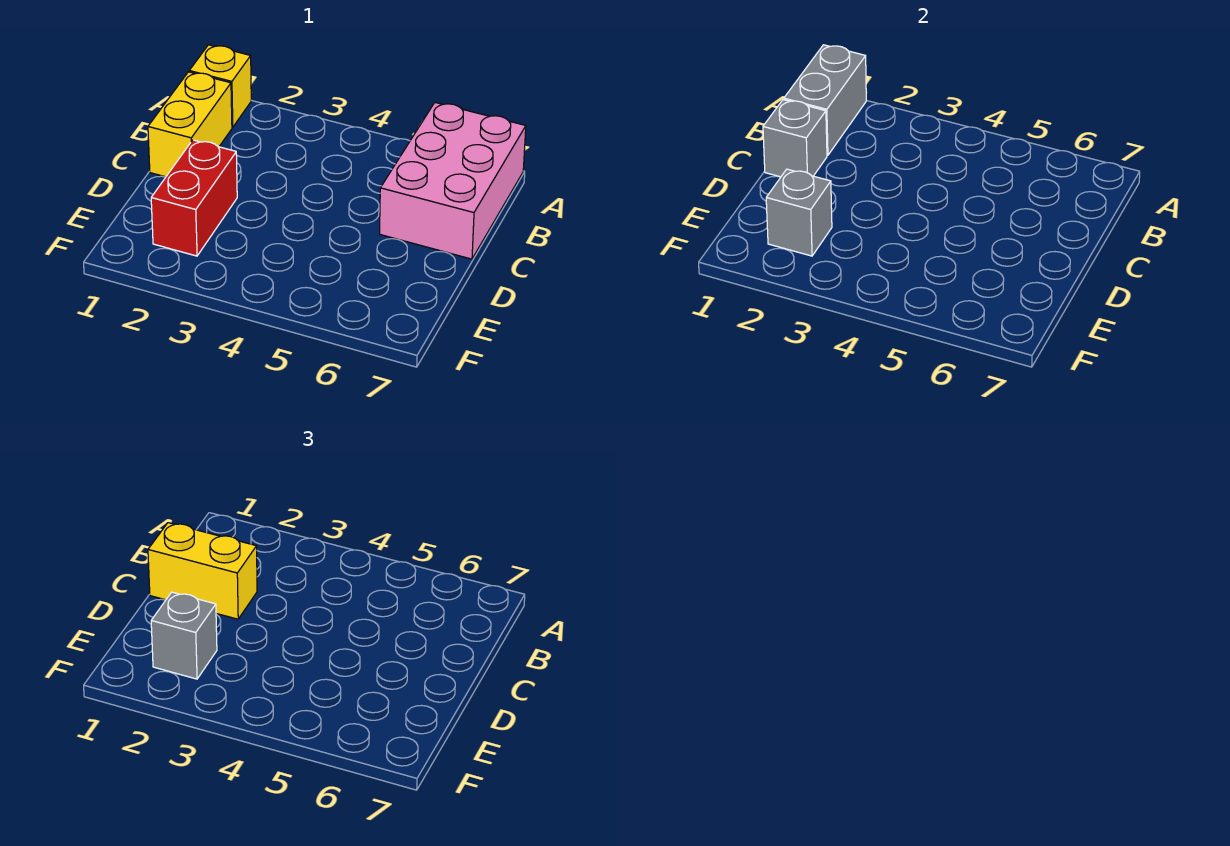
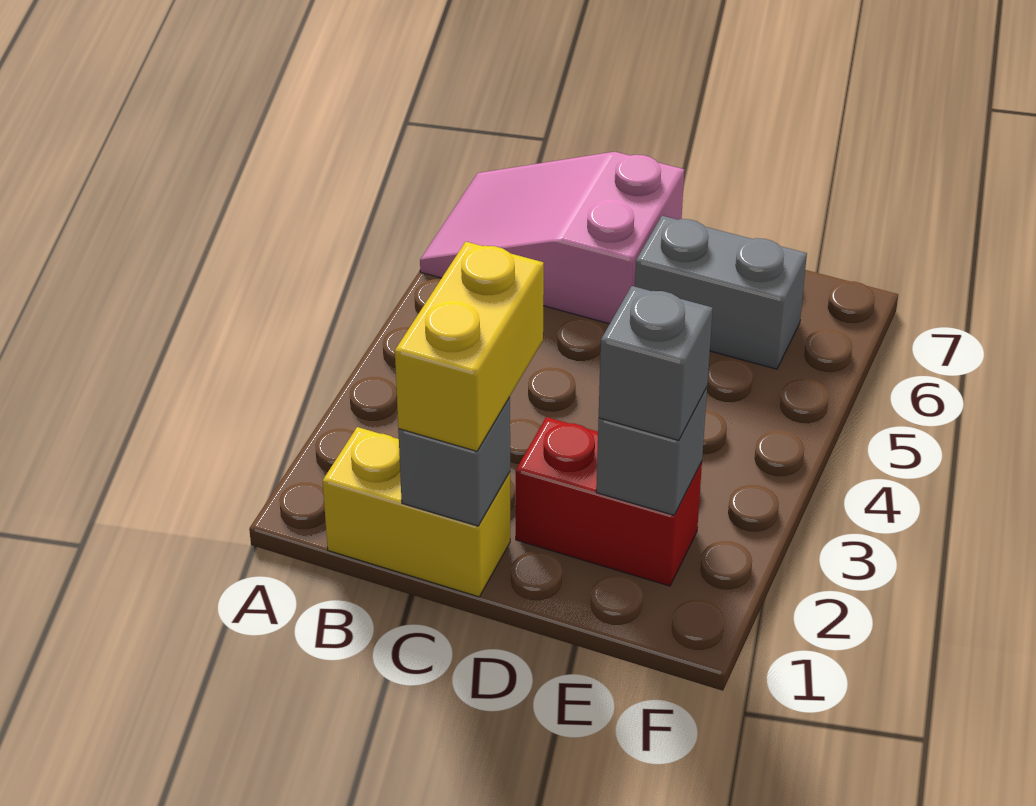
yellow brick A1 level 1 -> none
grey brick A1:B1 level 2 -> grey brick D6:E6 level 1
pink brick A6:C7 level 1 -> pink slope A6:C7 level 1 top C

